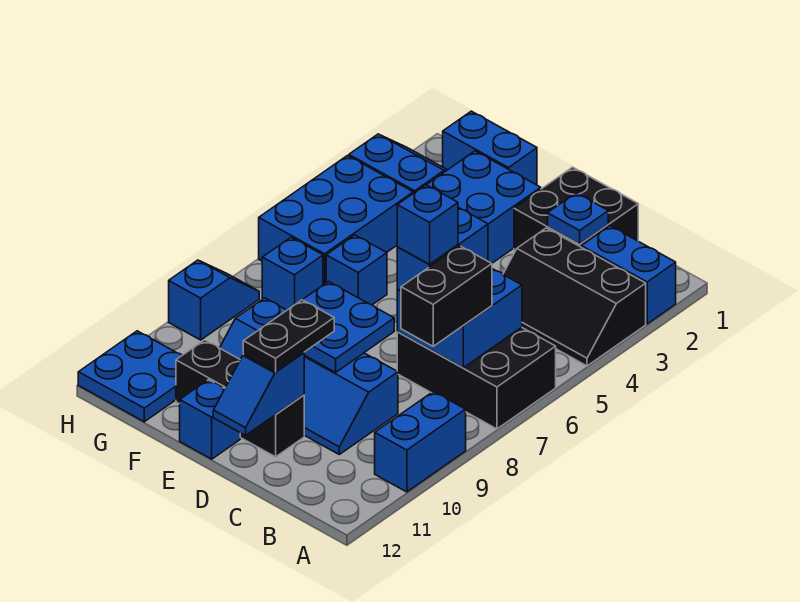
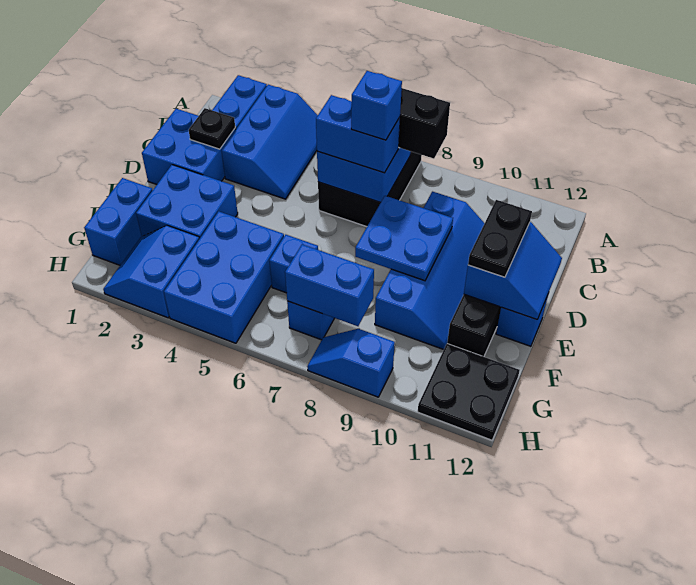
black slope A3:C4 level 1 top 3 -> blue slope A3:C4 level 1 top 3
blue brick A9:A10 level 1 -> blue brick G7:G8 level 2
black brick C1:D2 level 1 -> blue brick C1:D2 level 1
blue plate C2 level 2 -> black plate C2 level 2
black plate D10:D11 level 3 -> black plate D11:E11 level 3
blue slope D11:D12 level 2 top 11 -> blue slope D11:E12 level 2 top 11
blue brick G4:H6 level 1 -> blue brick F4:H5 level 1
blue plate G11:H12 level 1 -> black plate G11:H12 level 1

